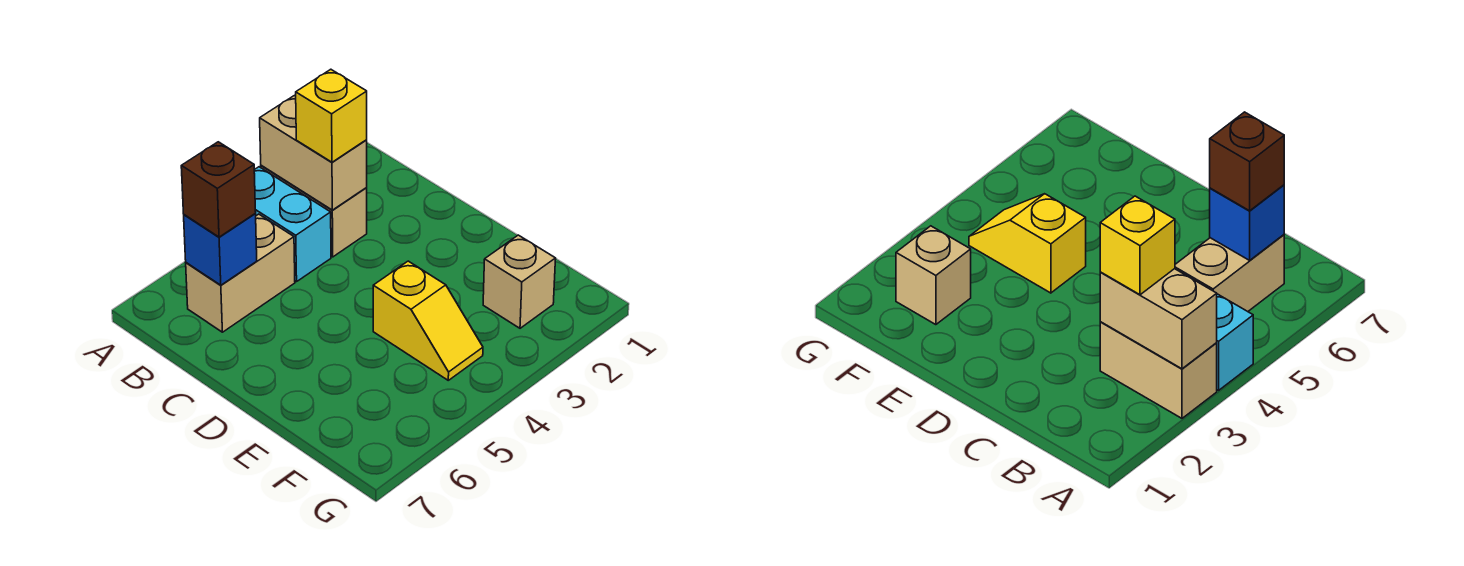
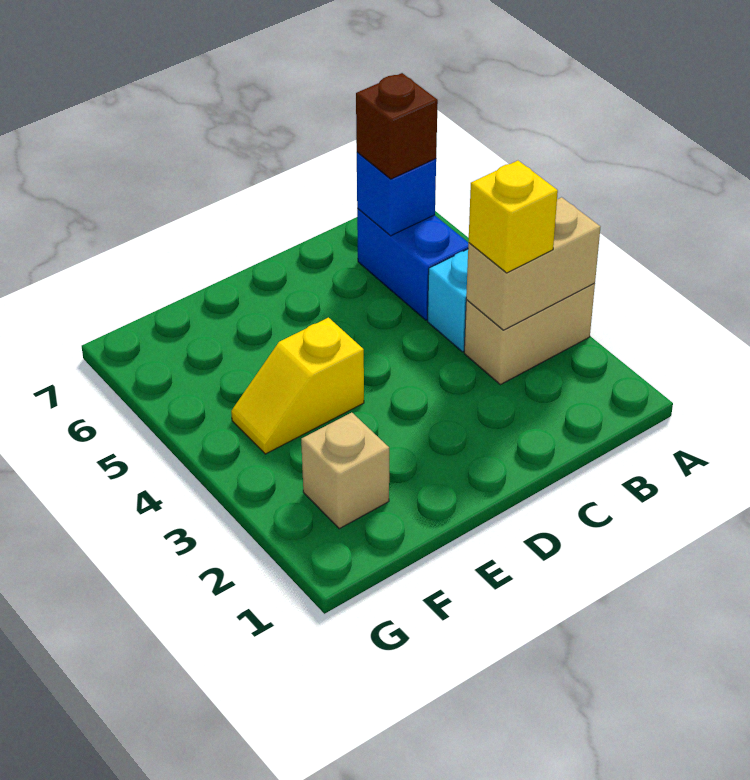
tan brick B5:B6 level 1 -> blue brick B5:B6 level 1

